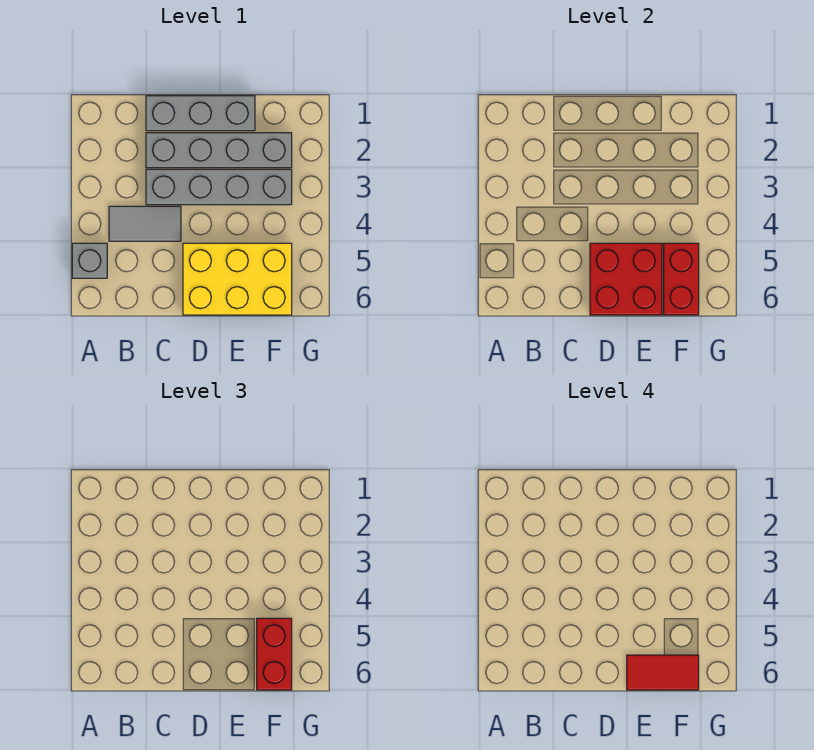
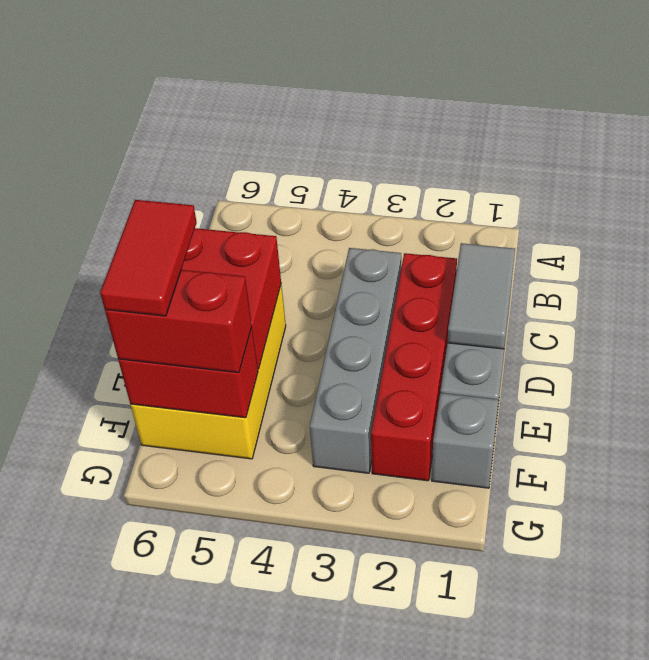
grey brick A5 level 1 -> grey brick F1 level 1
grey tile B4:C4 level 1 -> grey tile C1:D1 level 2
grey brick C2:F2 level 1 -> red brick C2:F2 level 1

